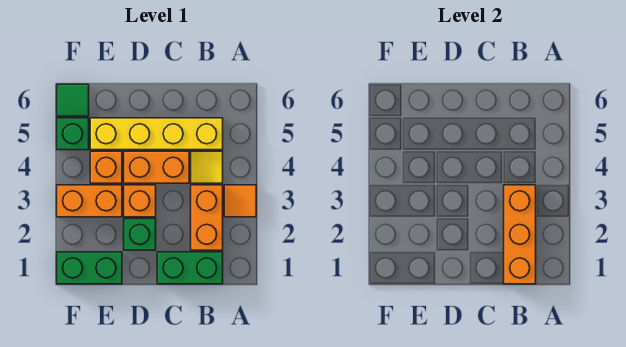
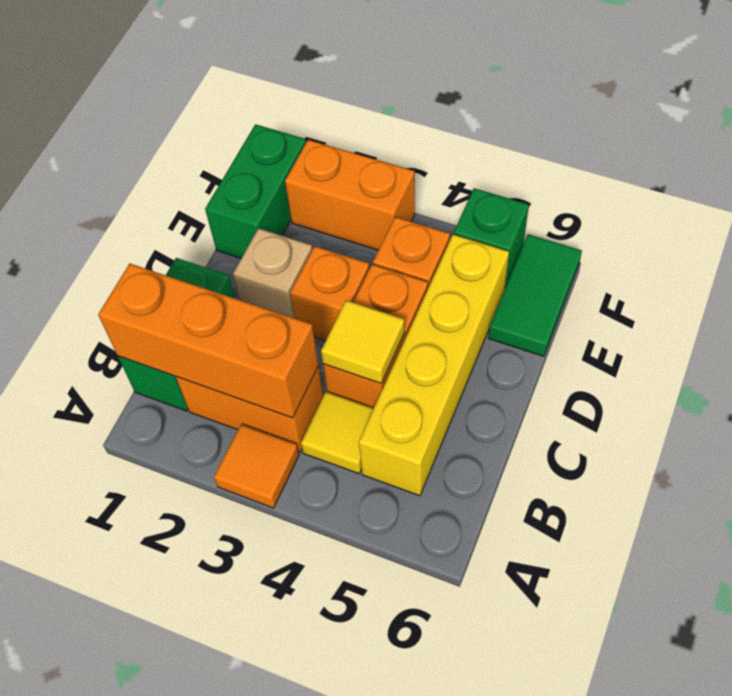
none -> yellow tile C4 level 2
green brick D2 level 1 -> tan brick D2 level 1
orange brick E3:F3 level 1 -> orange brick F2:F3 level 1
green tile F6 level 1 -> green tile E6:F6 level 1

